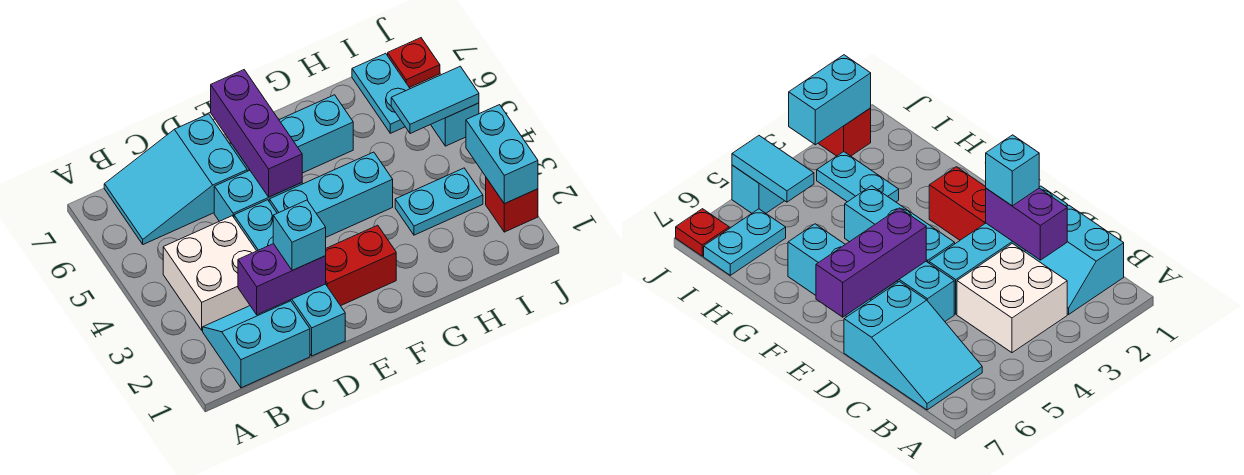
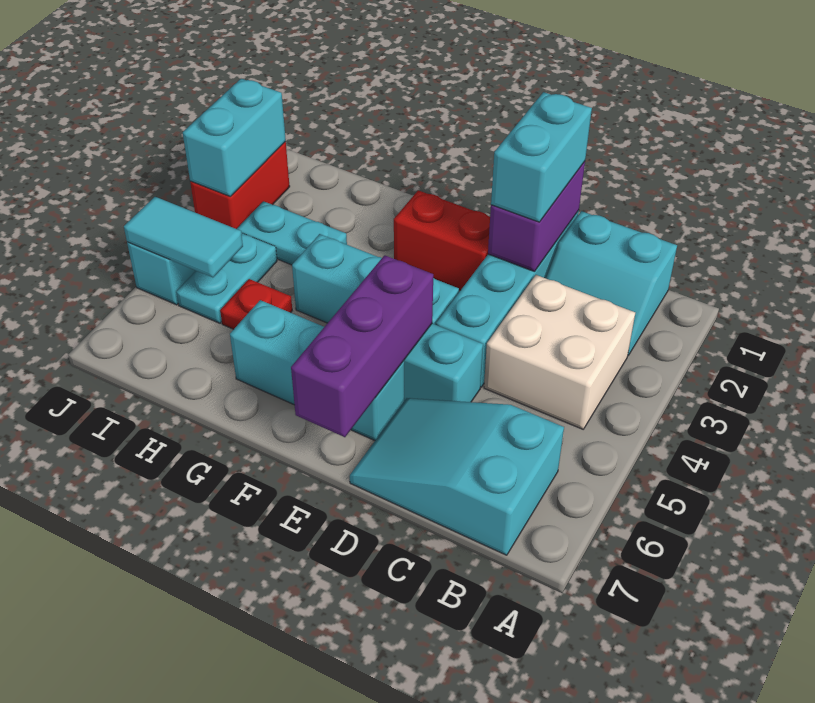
cyan slope B6:D7 level 1 top D -> cyan slope B6:D7 level 1 top B
purple brick C2:D2 level 2 -> purple brick D1:D2 level 2
cyan brick D2 level 3 -> cyan brick D1:D2 level 3
cyan plate I6:I7 level 1 -> cyan plate I4:I5 level 1
red brick J2 level 1 -> red brick J2:J3 level 1
red plate J7 level 1 -> red plate H5 level 1

